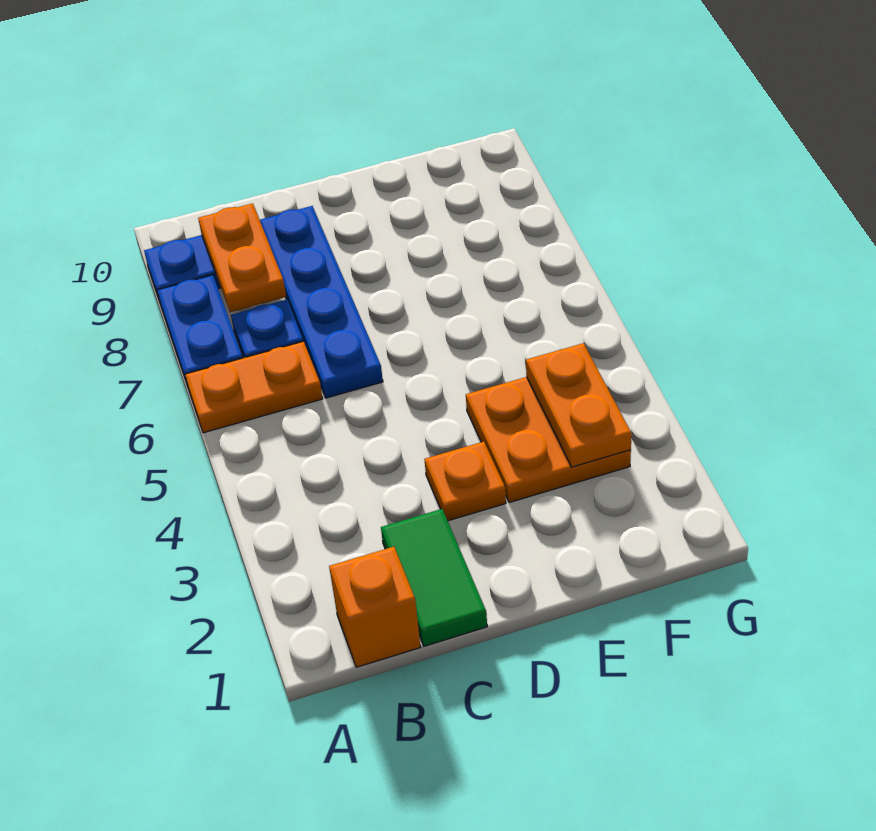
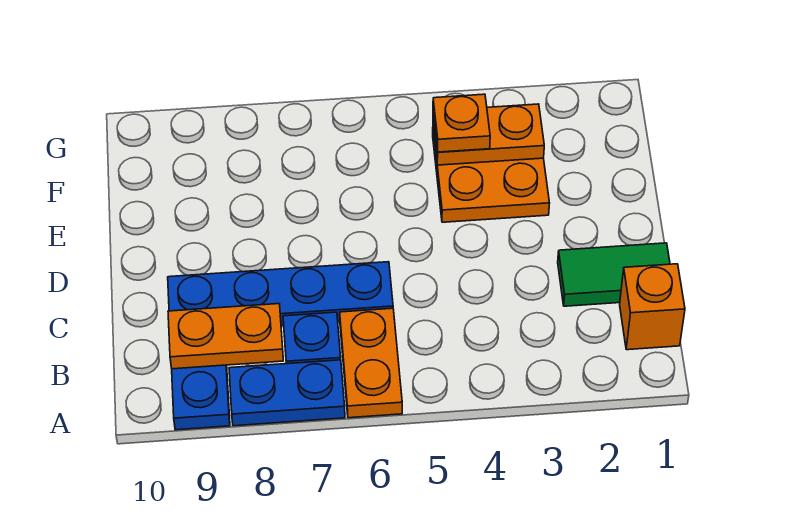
orange plate D3 level 1 -> orange plate F4 level 3

